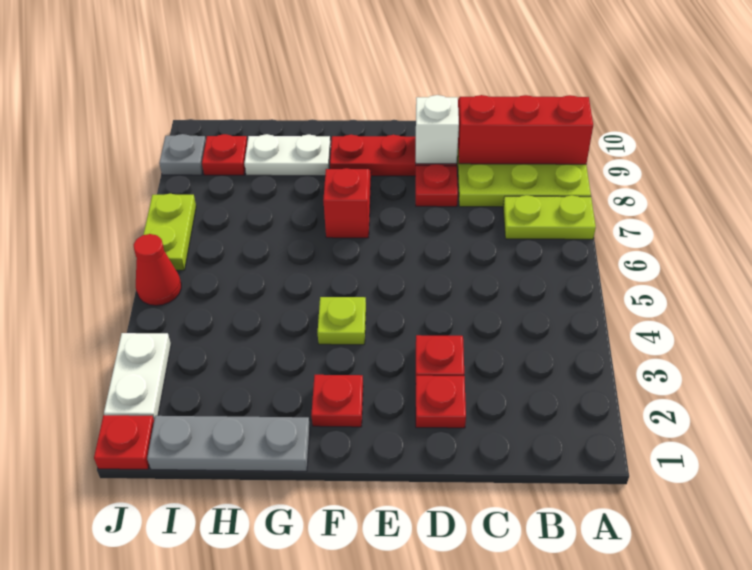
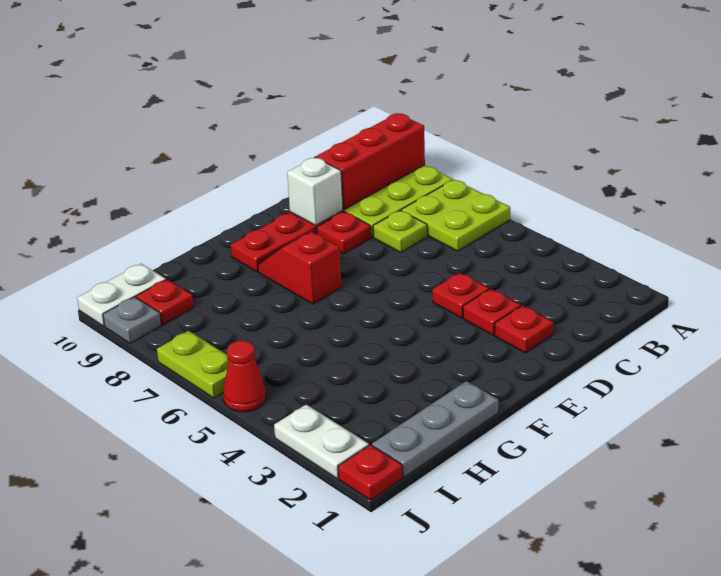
lime plate A7:B7 level 1 -> lime plate A6:B7 level 1
red plate F2 level 1 -> red plate D4 level 1
lime plate F4 level 1 -> lime plate C7 level 1
white plate G9:H9 level 1 -> white plate I10:J10 level 1

